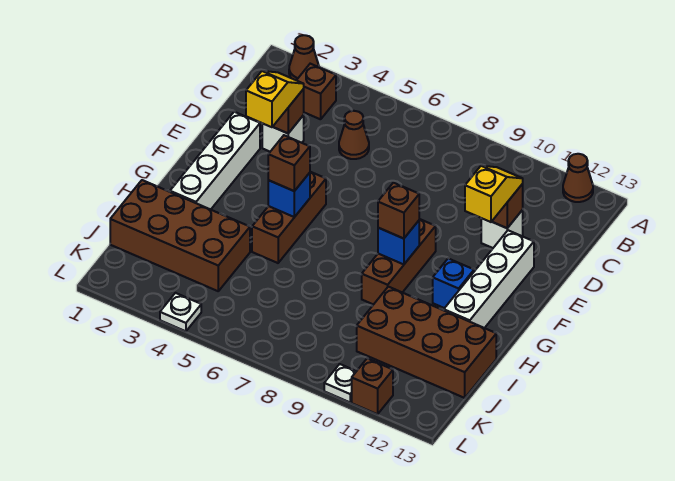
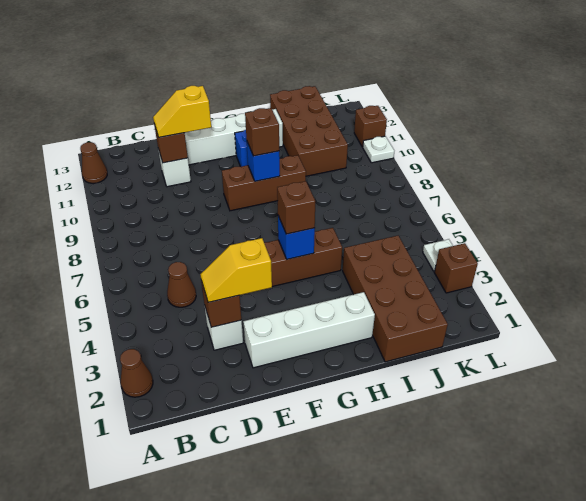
brown brick B3 level 1 -> brown brick L3 level 1

